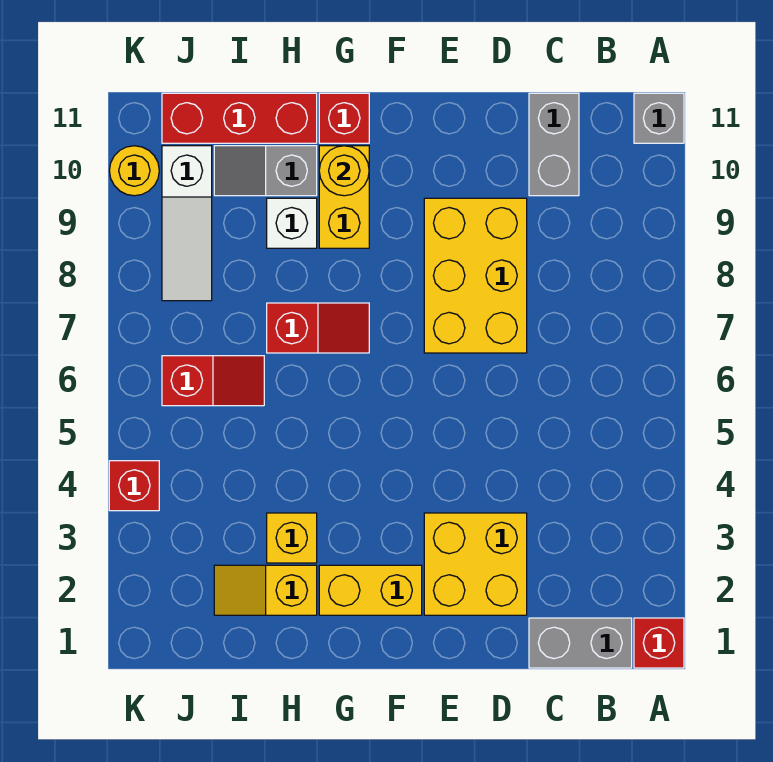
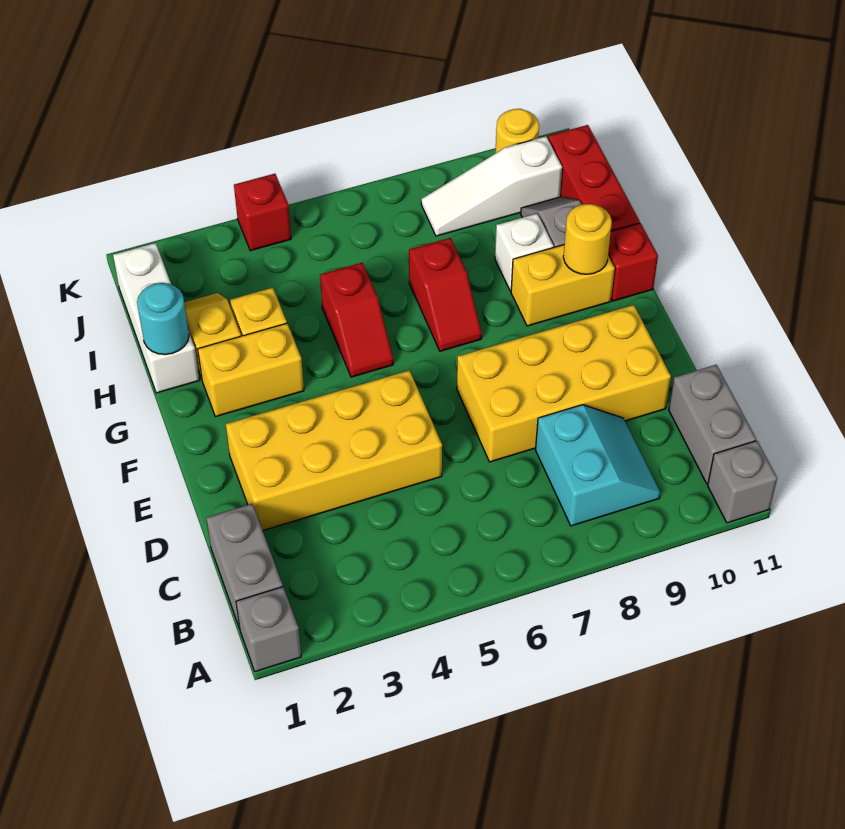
red brick A1 level 1 -> grey brick A1 level 1
none -> cyan slope B8:C9 level 1 top 8
grey brick C10:C11 level 1 -> grey brick B11:C11 level 1
yellow brick D2:E3 level 1 -> yellow brick D2:E5 level 1
yellow brick D7:E9 level 1 -> yellow brick D7:E10 level 1
yellow brick F2:G2 level 1 -> yellow brick G2:G3 level 1
none -> white brick H1:J1 level 1
none -> cyan round brick H1 level 2
red slope I6:J6 level 1 top J -> red slope G5:H5 level 1 top H

